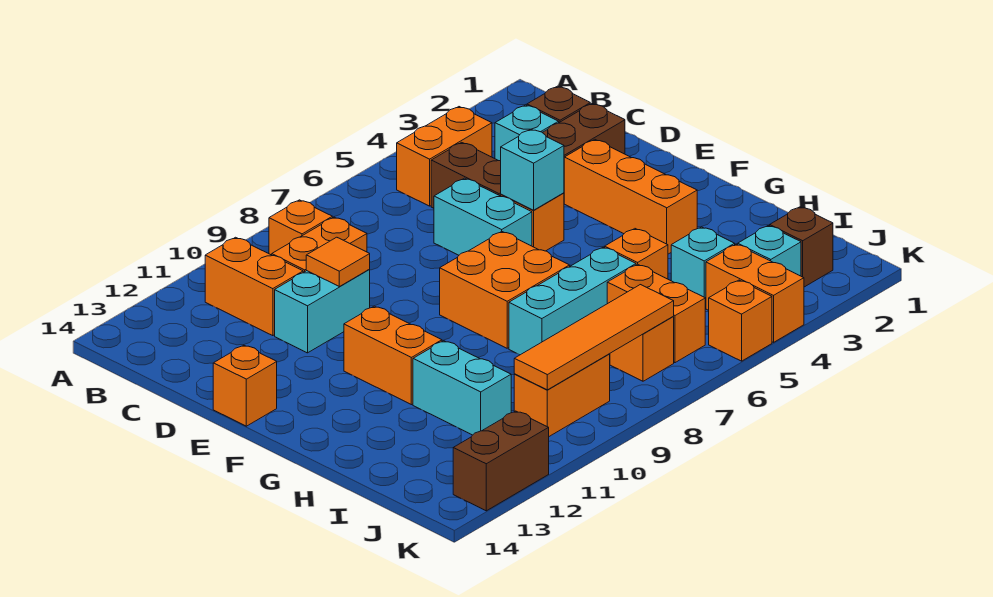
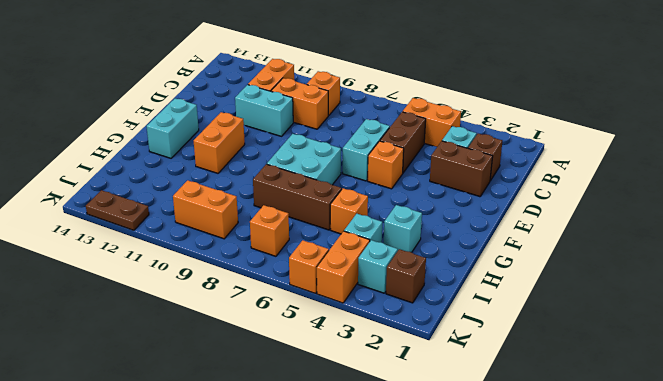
orange tile D10 level 2 -> none
orange brick E3:G3 level 1 -> none
cyan brick E5 level 2 -> cyan brick H3 level 1
orange brick E14 level 1 -> none
orange brick F7:G8 level 1 -> cyan brick F7:G8 level 1
cyan brick H6:H8 level 1 -> brown brick H6:H8 level 1
cyan brick H11:I11 level 1 -> cyan brick F13:G13 level 1
orange brick I6:J6 level 1 -> none
orange tile J7:J10 level 2 -> none
brown brick K12:K13 level 1 -> brown plate K12:K13 level 1

